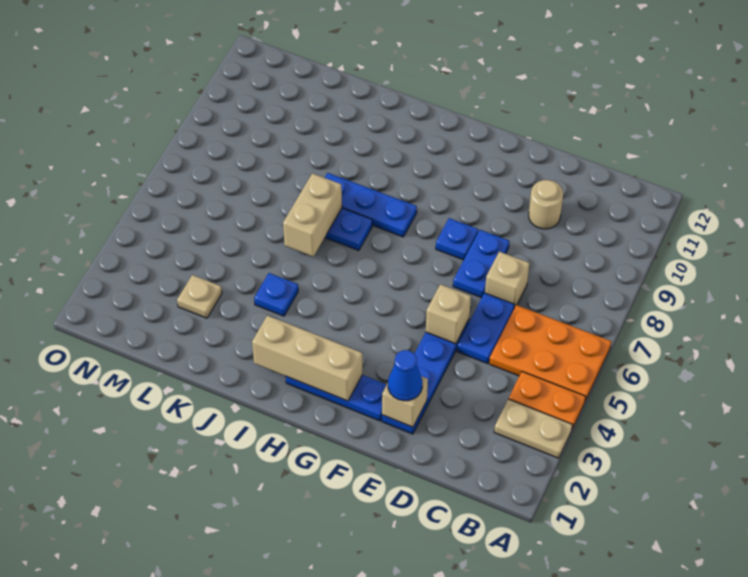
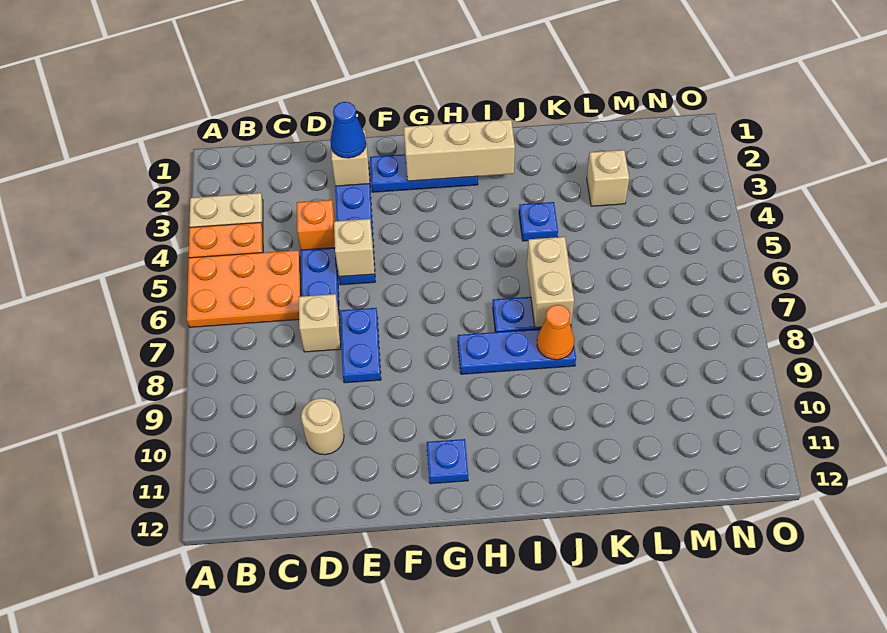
none -> orange brick D4 level 1
blue plate F8 level 1 -> blue plate G11 level 1
none -> orange cone J8 level 2
tan plate L3 level 1 -> tan brick L3 level 1

